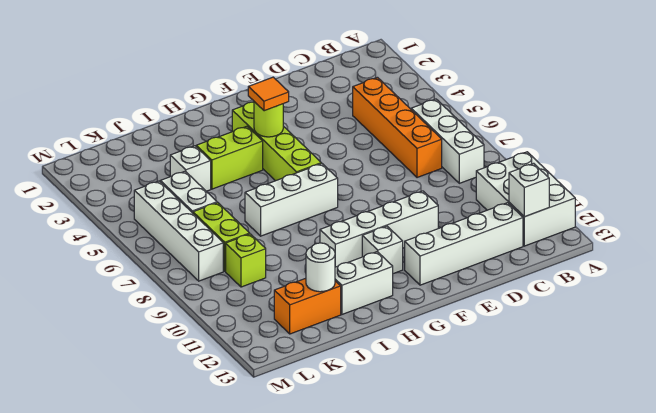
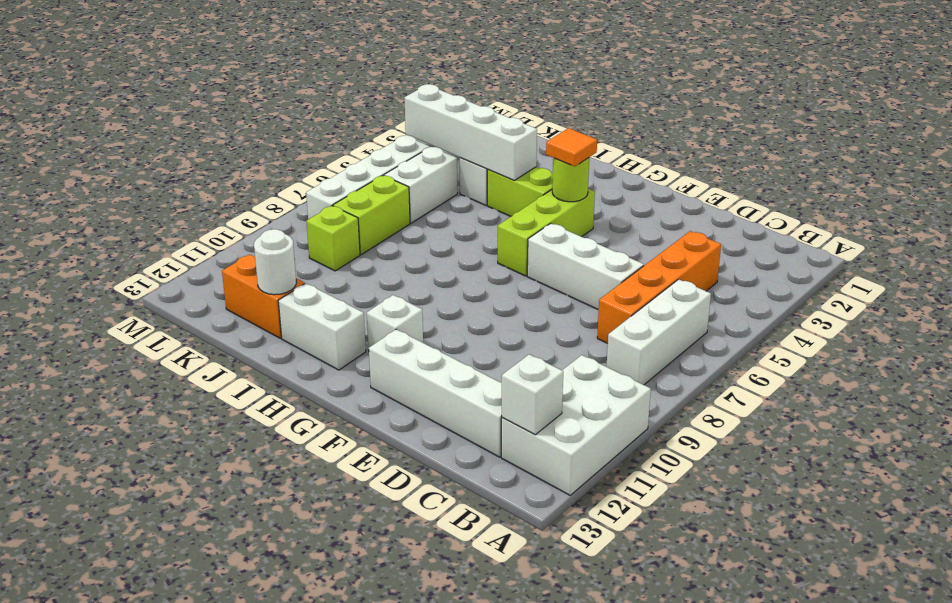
white brick E10:H10 level 1 -> white brick I4:L4 level 2
lime brick G3:G6 level 1 -> lime brick G4:G6 level 1
white brick G7:I7 level 1 -> white brick D6:F6 level 1

